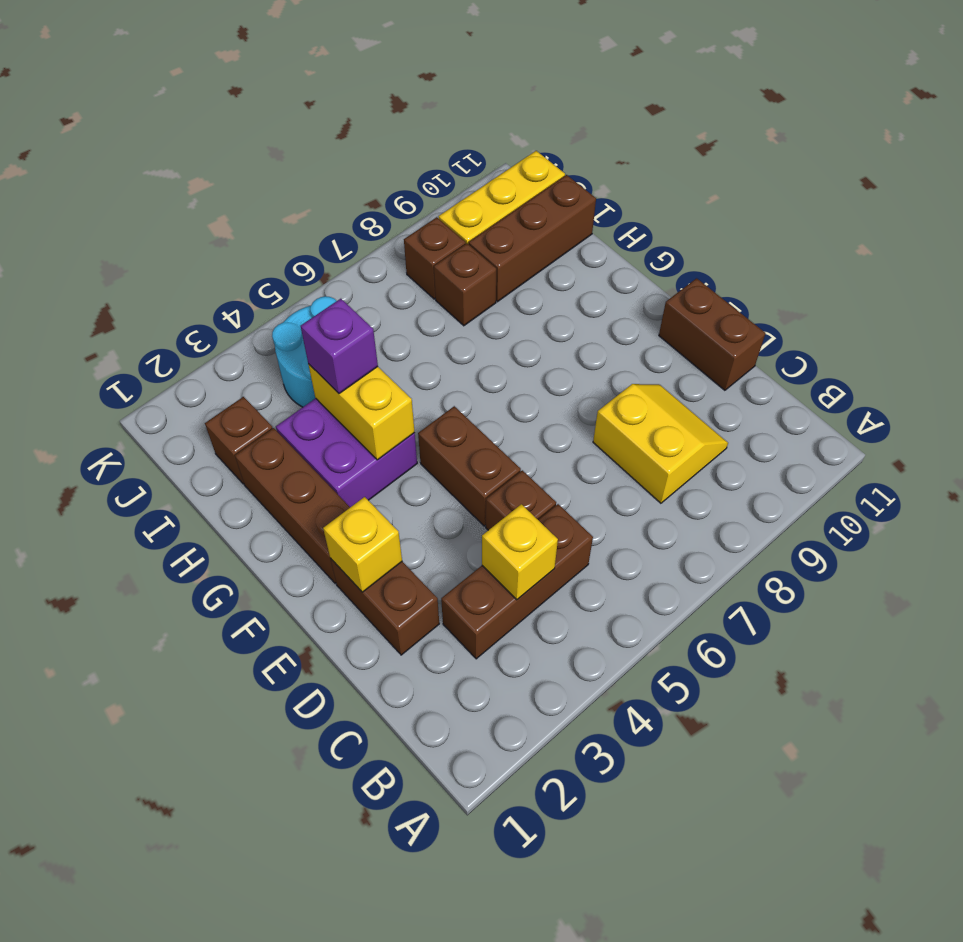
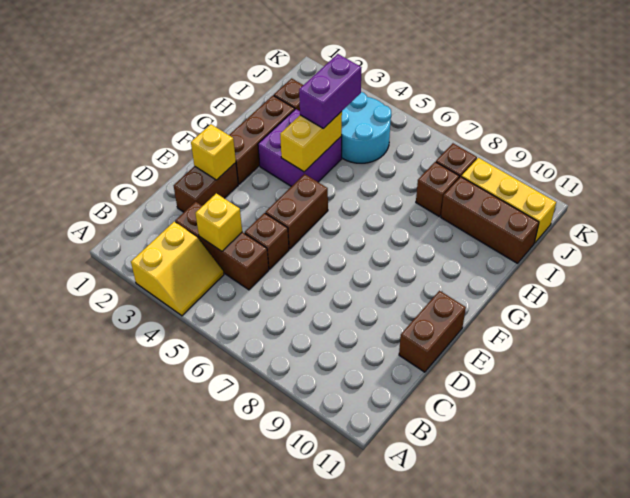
yellow slope C8:D9 level 1 top 8 -> yellow slope A3:B4 level 1 top 3
purple brick H4 level 3 -> purple brick H4:I4 level 3

